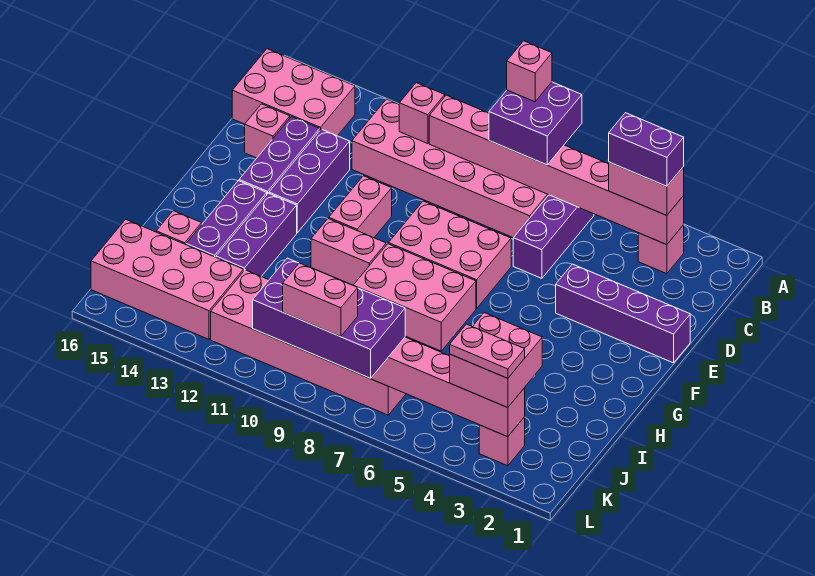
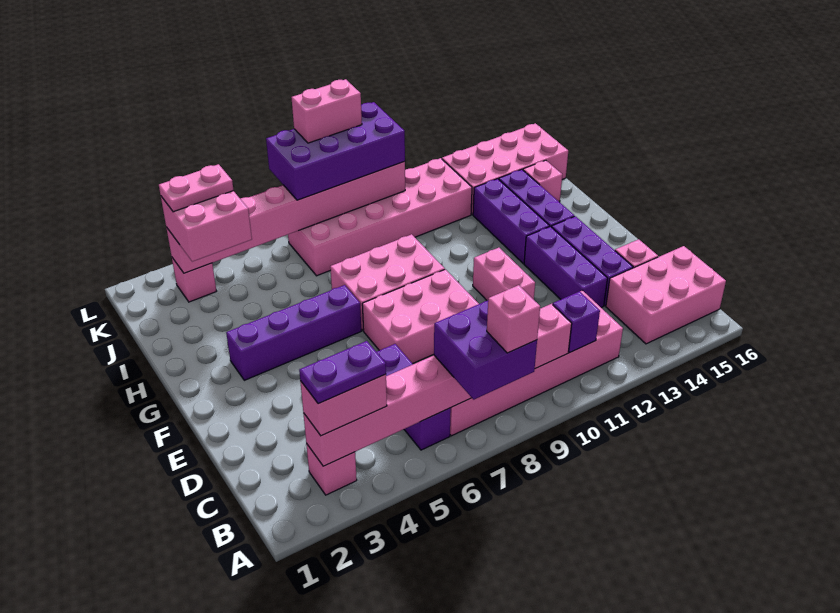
purple brick B3:B4 level 4 -> purple plate B3:B4 level 4
pink brick B11 level 2 -> purple brick B11 level 2
purple brick E1:E4 level 1 -> purple brick G3:G6 level 1
pink brick G10:G11 level 1 -> none

